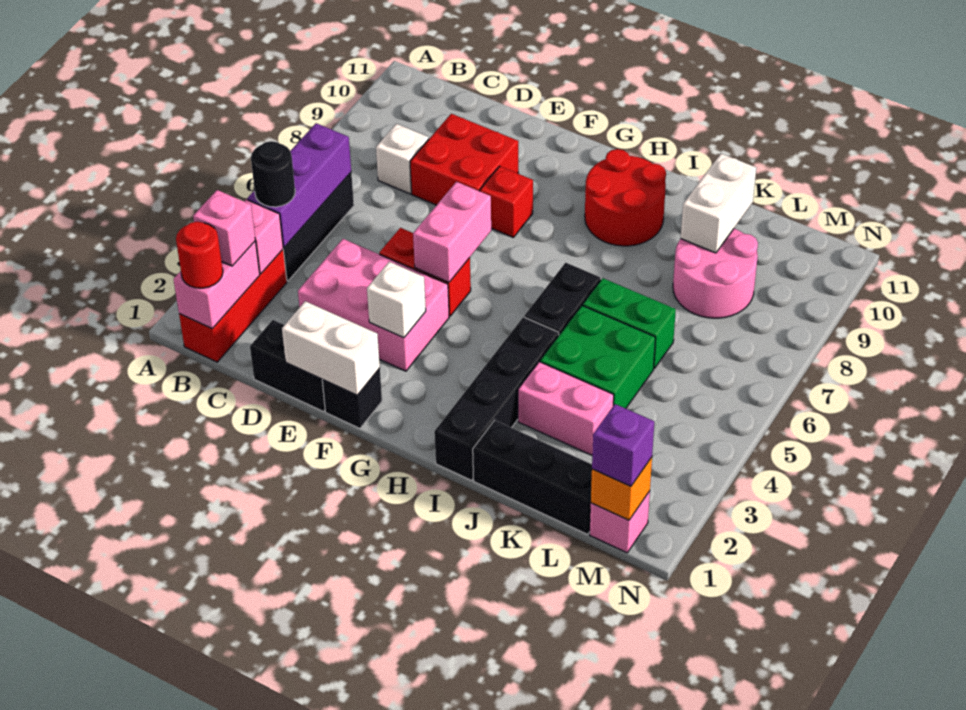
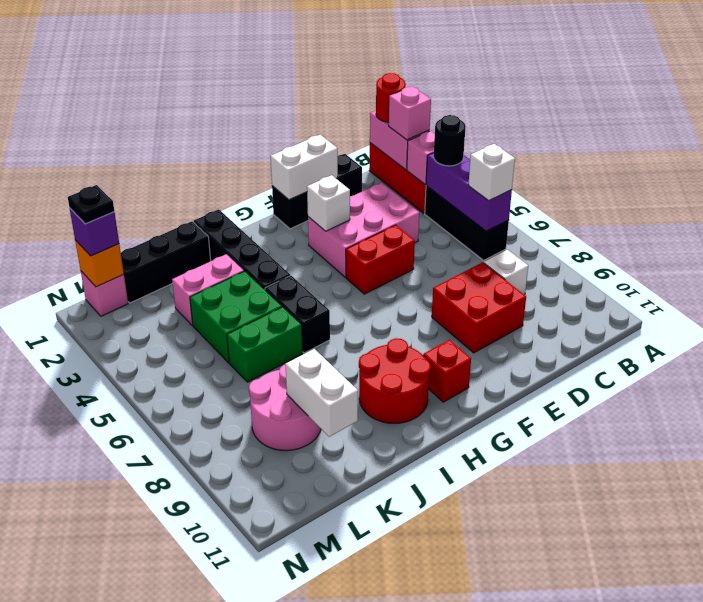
none -> white brick B6 level 3
pink brick F5:F6 level 2 -> none
red brick F8 level 1 -> red brick G10 level 1
none -> black plate M1 level 4

